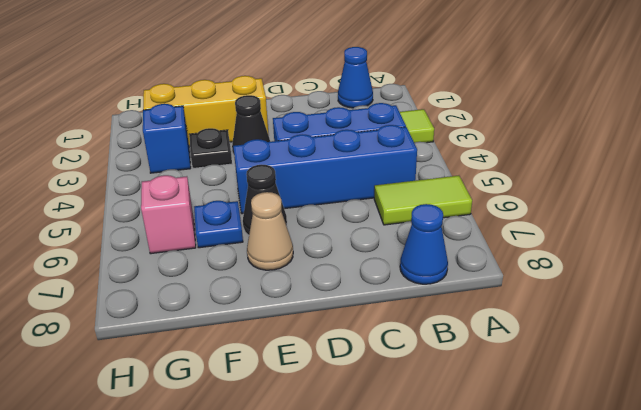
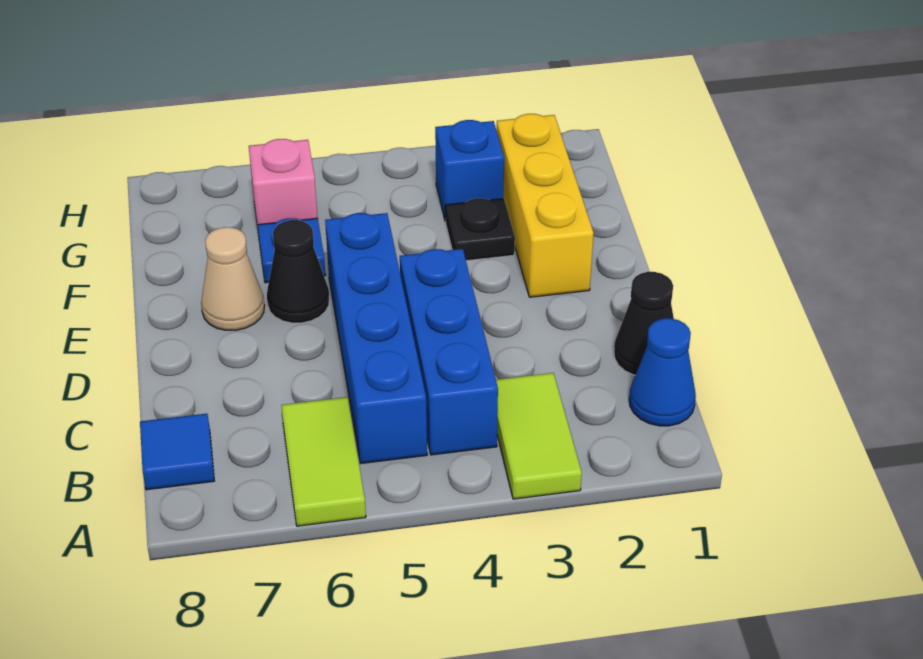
blue cone B8 level 1 -> blue tile B8 level 1
black cone E3 level 1 -> black cone C1 level 1

